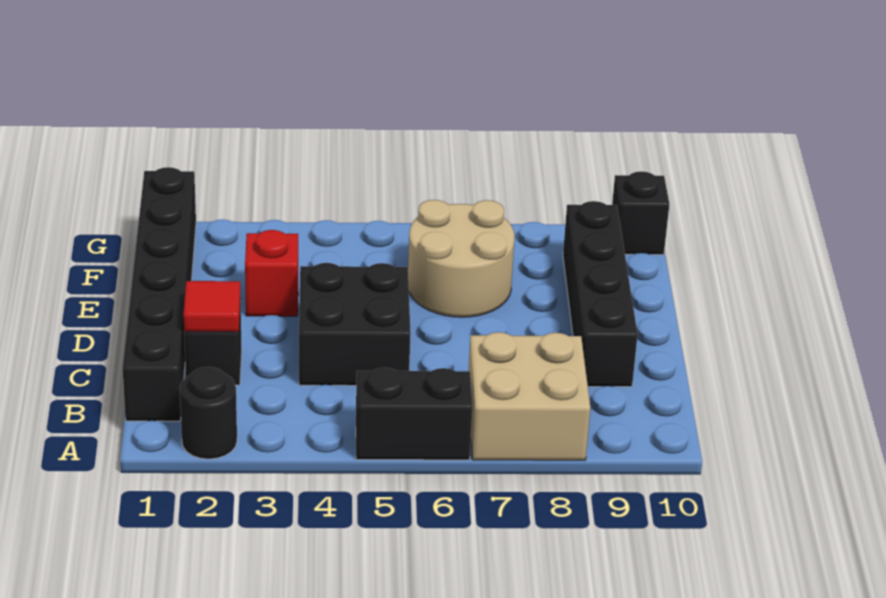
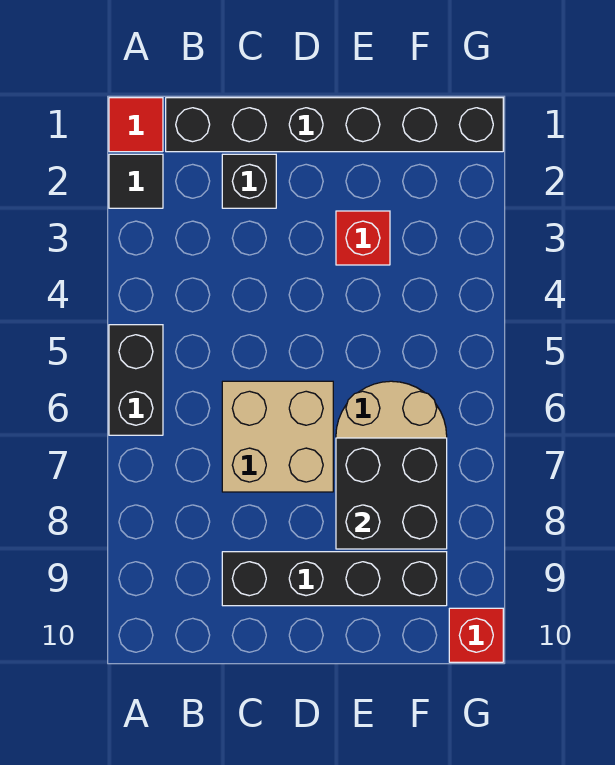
black round brick A2 level 1 -> black tile A2 level 1
tan brick A7:B8 level 1 -> tan brick C6:D7 level 1
red tile C2 level 2 -> red tile A1 level 1
black brick C4:D5 level 1 -> black brick E7:F8 level 2
black brick G10 level 1 -> red brick G10 level 1

